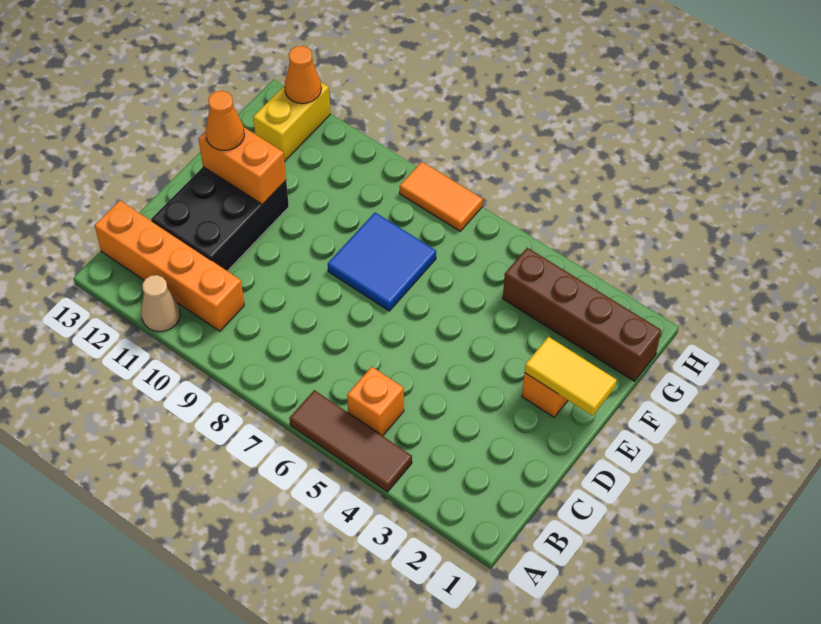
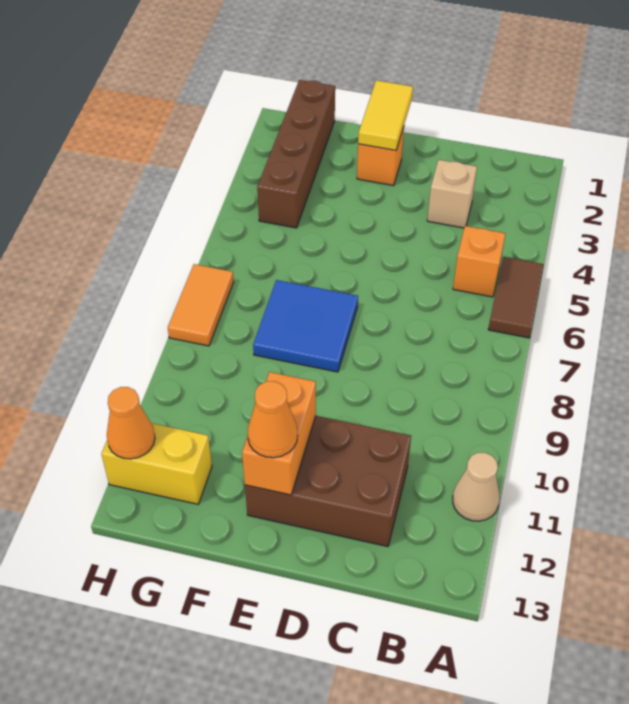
brown tile A4:A6 level 1 -> brown tile A5:A6 level 1
orange brick B10:B13 level 1 -> none
none -> tan brick C3 level 1
black brick C11:E12 level 1 -> brown brick C11:E12 level 1

